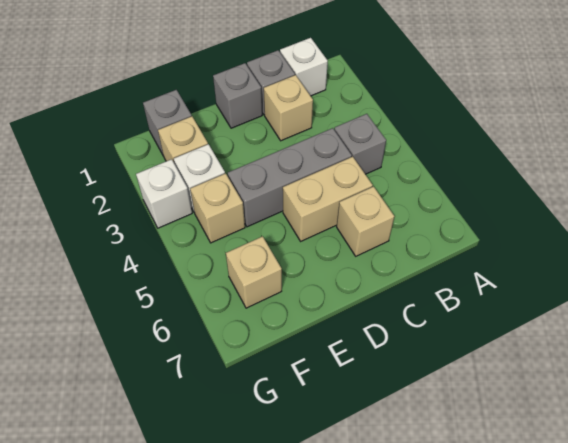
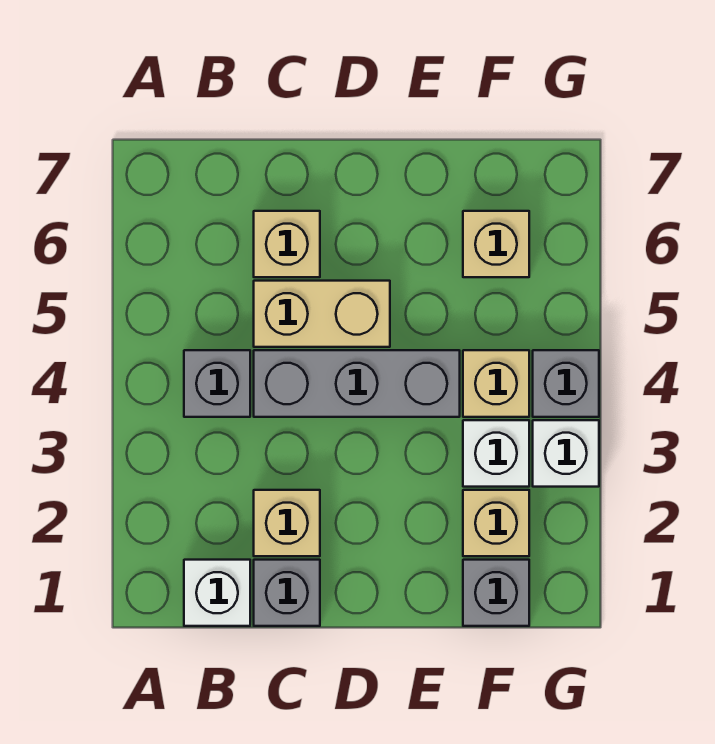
grey brick D1 level 1 -> grey brick G4 level 1

